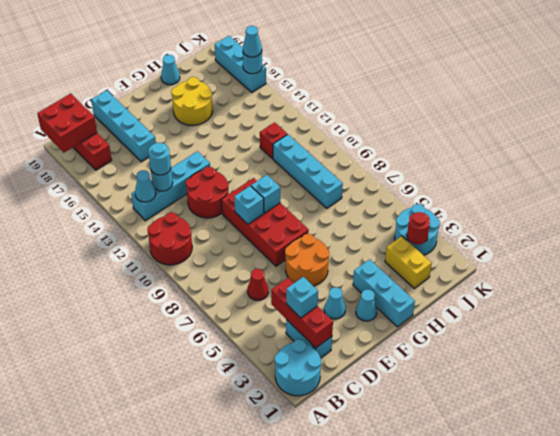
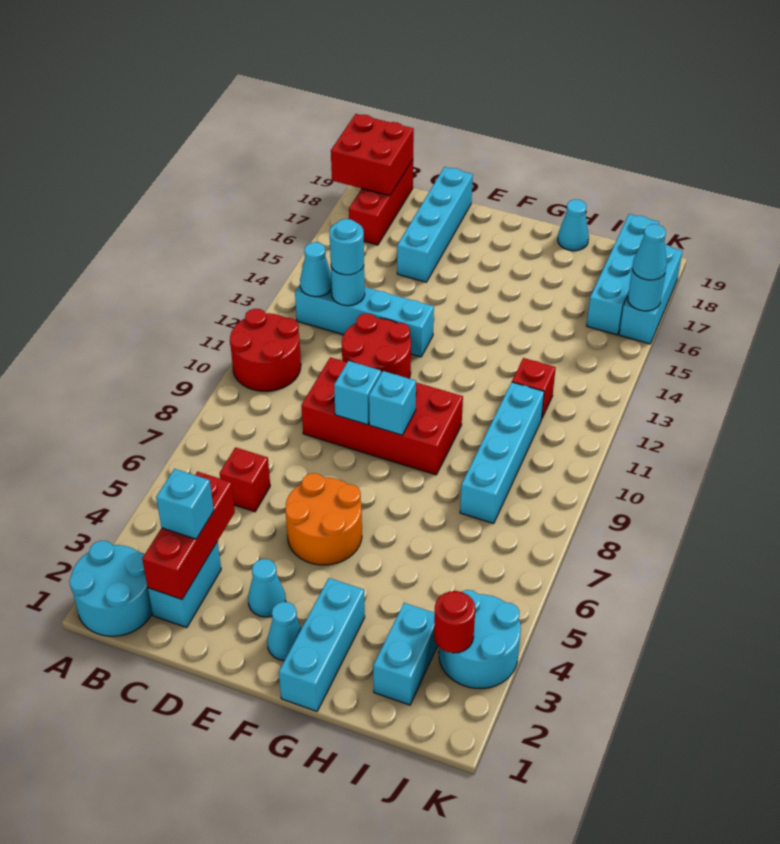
red cone C6 level 1 -> red brick C6 level 1
red brick E7:F10 level 1 -> red brick D9:G10 level 1
yellow round brick G16:H17 level 1 -> none
yellow brick I2:I3 level 1 -> cyan brick I2:I3 level 1
none -> cyan brick J16:J19 level 1

